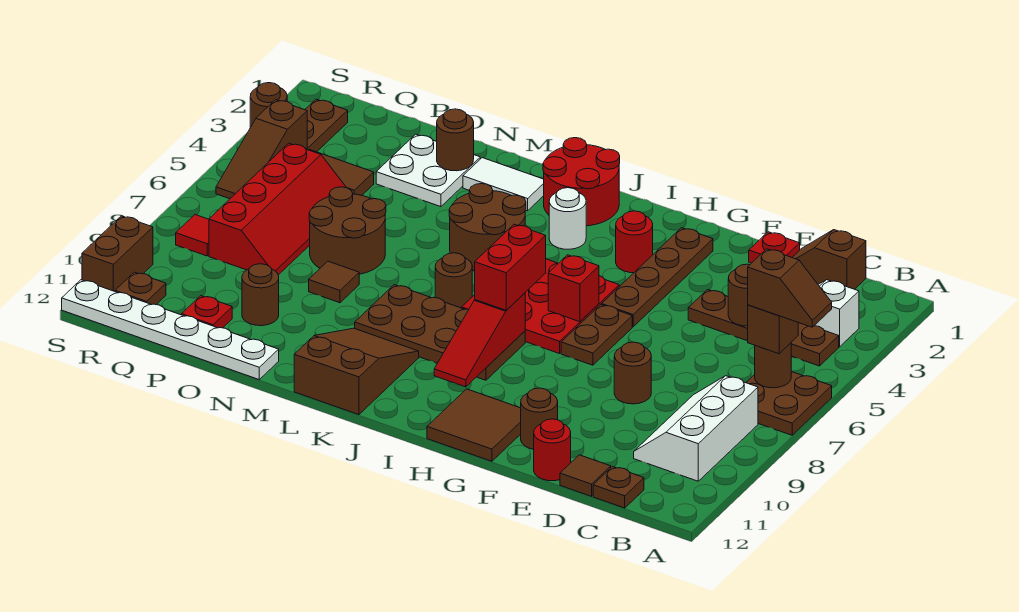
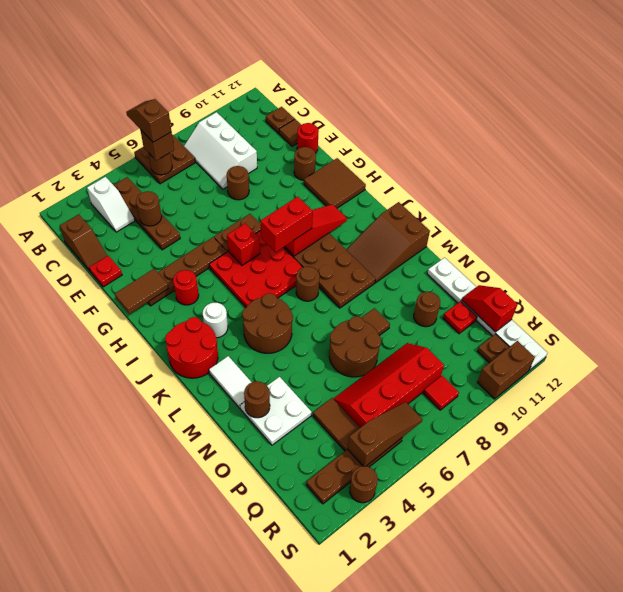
white slope B8:C10 level 1 top B -> white slope B8:D9 level 1 top 9
none -> brown tile G1:G2 level 2
none -> red slope P12:Q12 level 2 top Q

